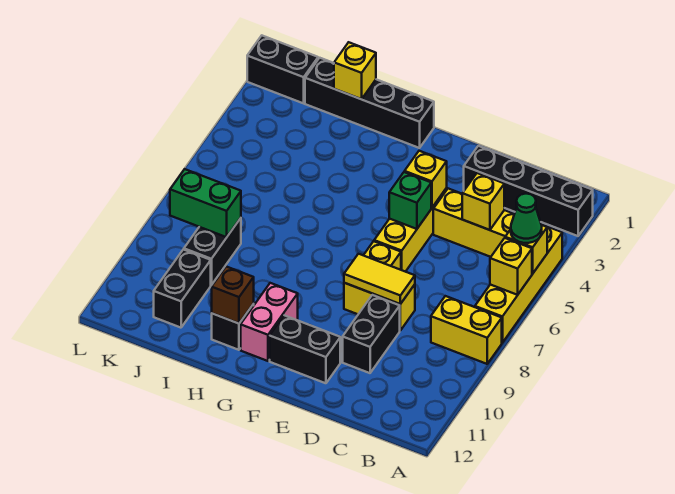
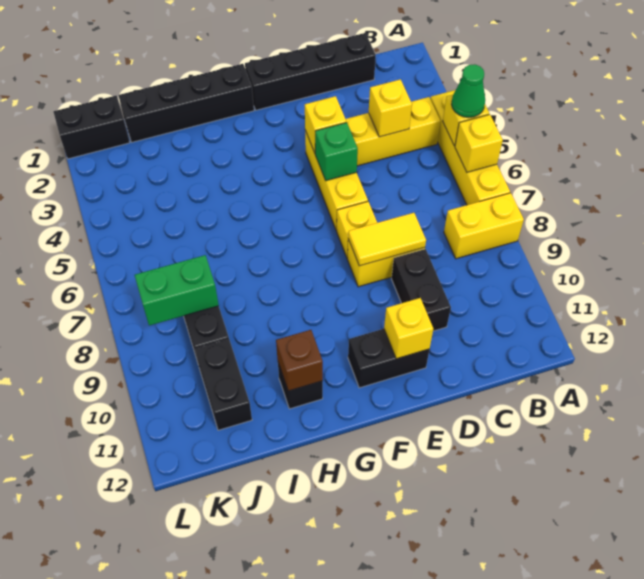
black brick A2:D2 level 1 -> black brick C1:F1 level 1
pink brick G10:G11 level 1 -> none
yellow brick I1 level 2 -> yellow brick E11 level 2

